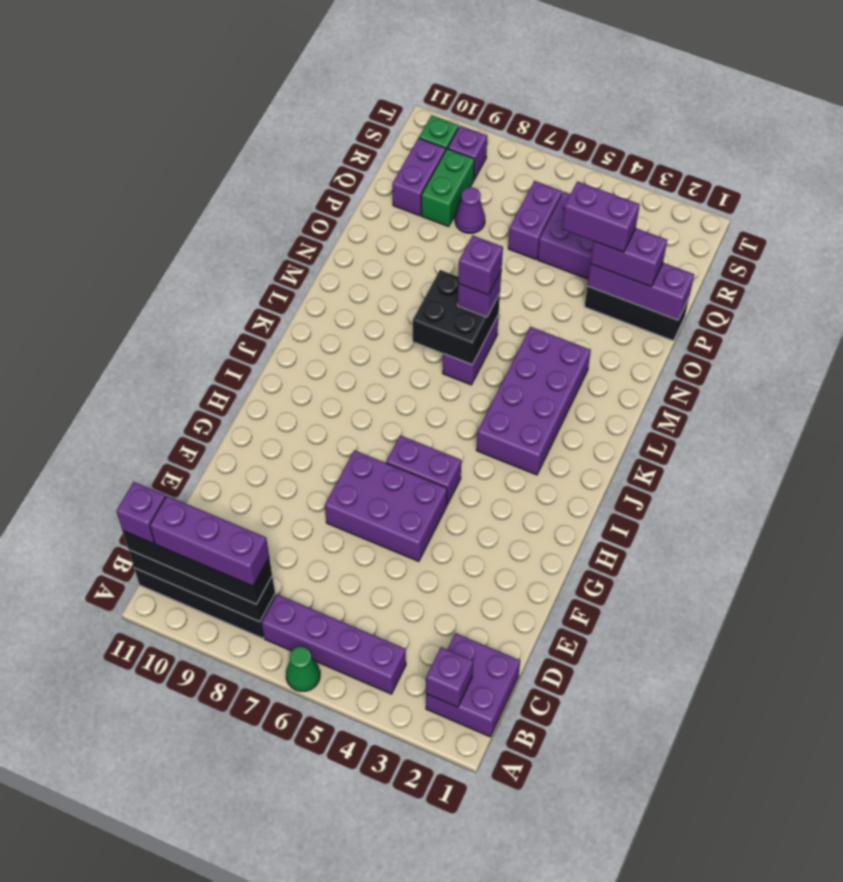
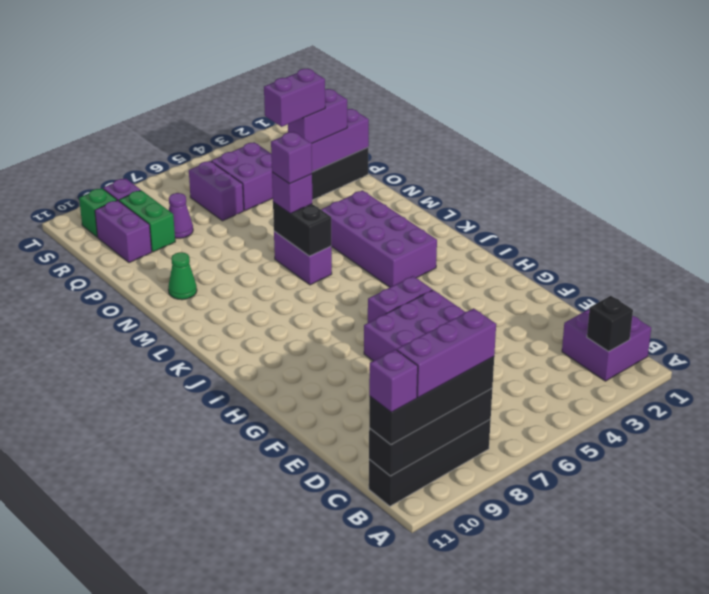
green cone A6 level 1 -> green cone N10 level 1
purple brick B2 level 2 -> black brick B2 level 2
purple brick B4:B7 level 1 -> none
black brick L6:M7 level 2 -> black brick L6:M6 level 2

